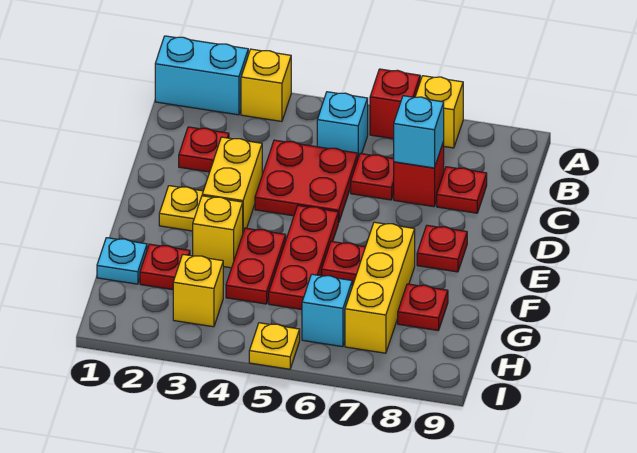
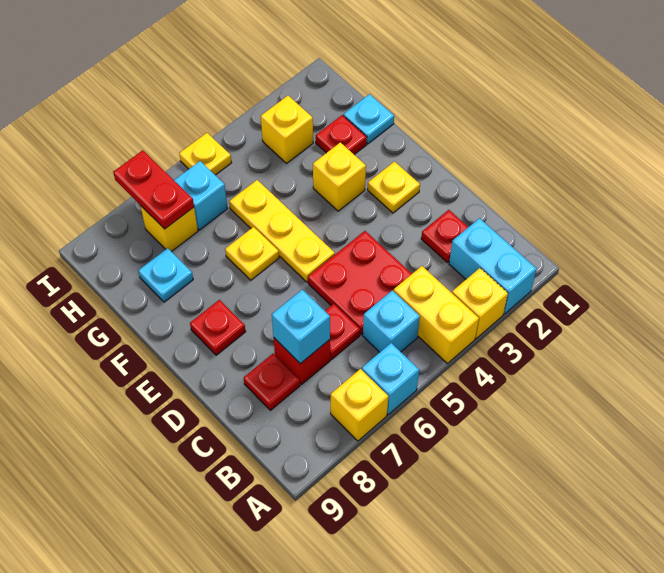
cyan brick A1:A2 level 1 -> cyan brick A2:B2 level 1
red brick A6 level 1 -> cyan brick A6 level 1
yellow brick D3:E3 level 1 -> yellow brick A4:B4 level 1
red plate E5:G5 level 1 -> yellow plate E5:G5 level 1
red plate F4:G4 level 1 -> red plate H7:I7 level 2
red plate F6 level 1 -> yellow plate F6 level 1
yellow brick F7:H7 level 1 -> yellow brick H7 level 1
red plate G8 level 1 -> cyan plate G8 level 1

